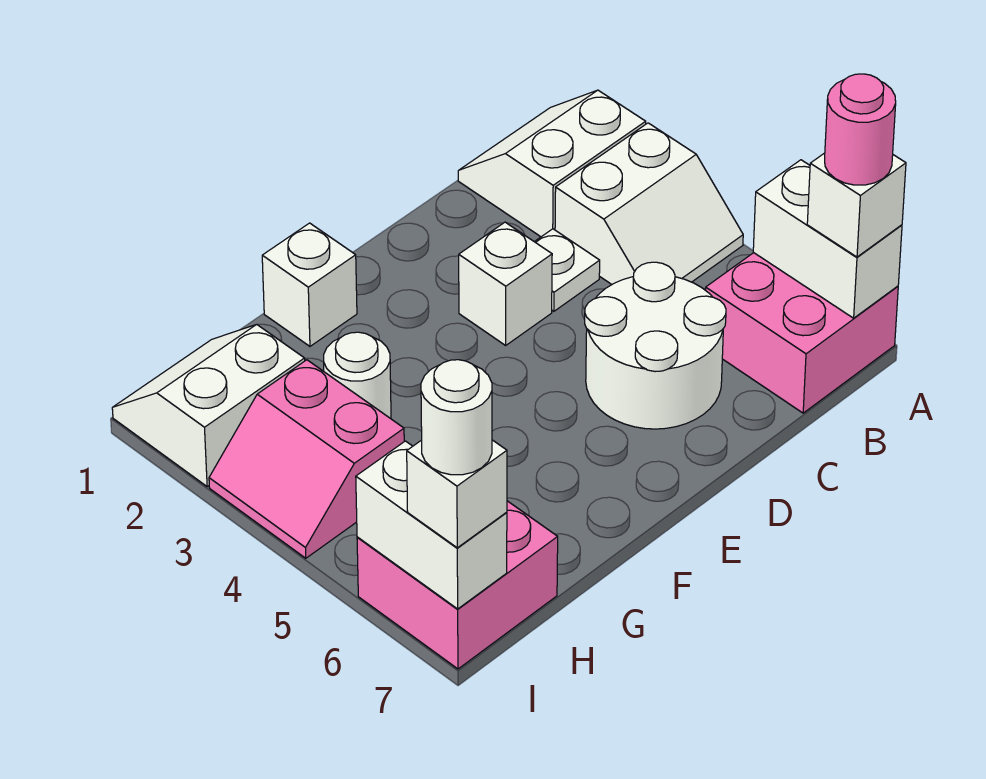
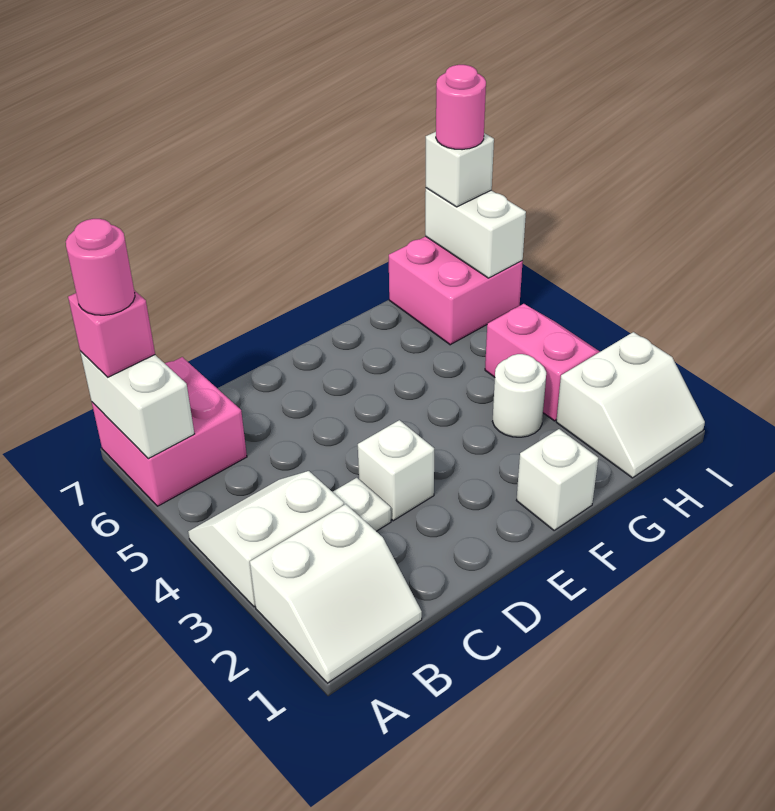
white brick A7 level 3 -> pink brick A7 level 3
white round brick C5:D6 level 1 -> none
white round brick I7 level 4 -> pink round brick I7 level 4

